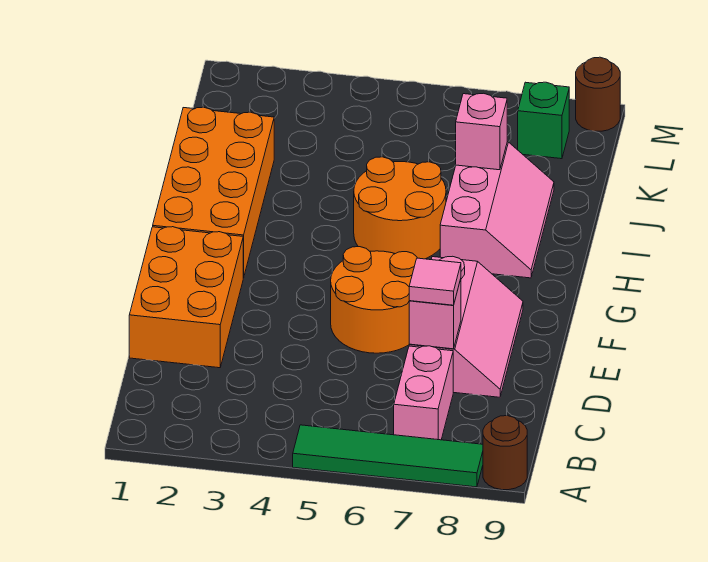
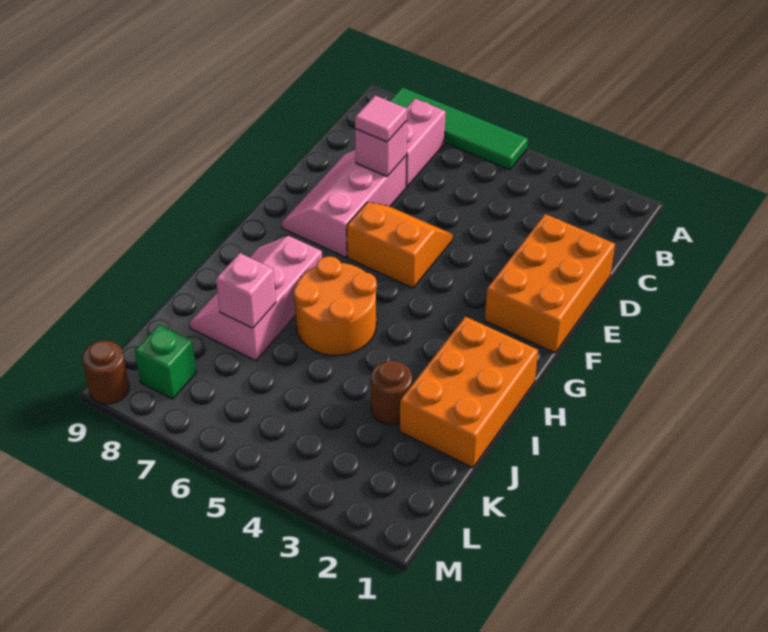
brown round brick A9 level 1 -> brown round brick J3 level 1
orange round brick E5:F6 level 1 -> orange slope E5:F6 level 1 top F
orange brick G1:J2 level 1 -> orange brick H1:J2 level 1

